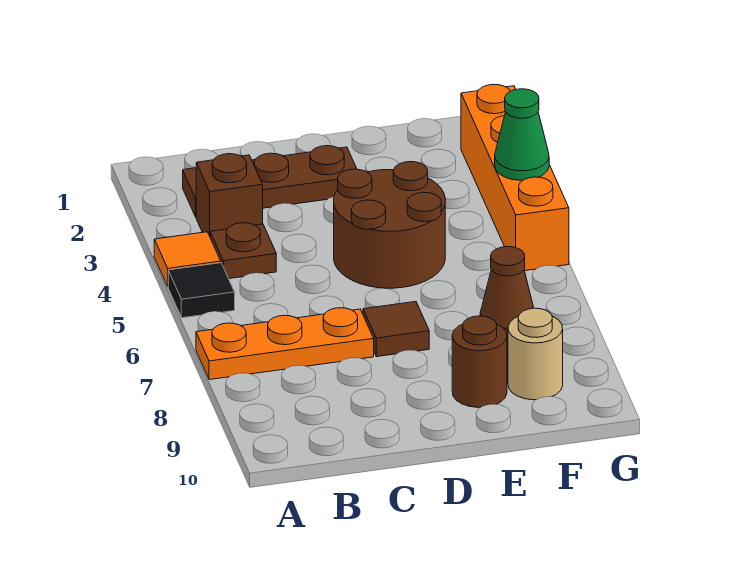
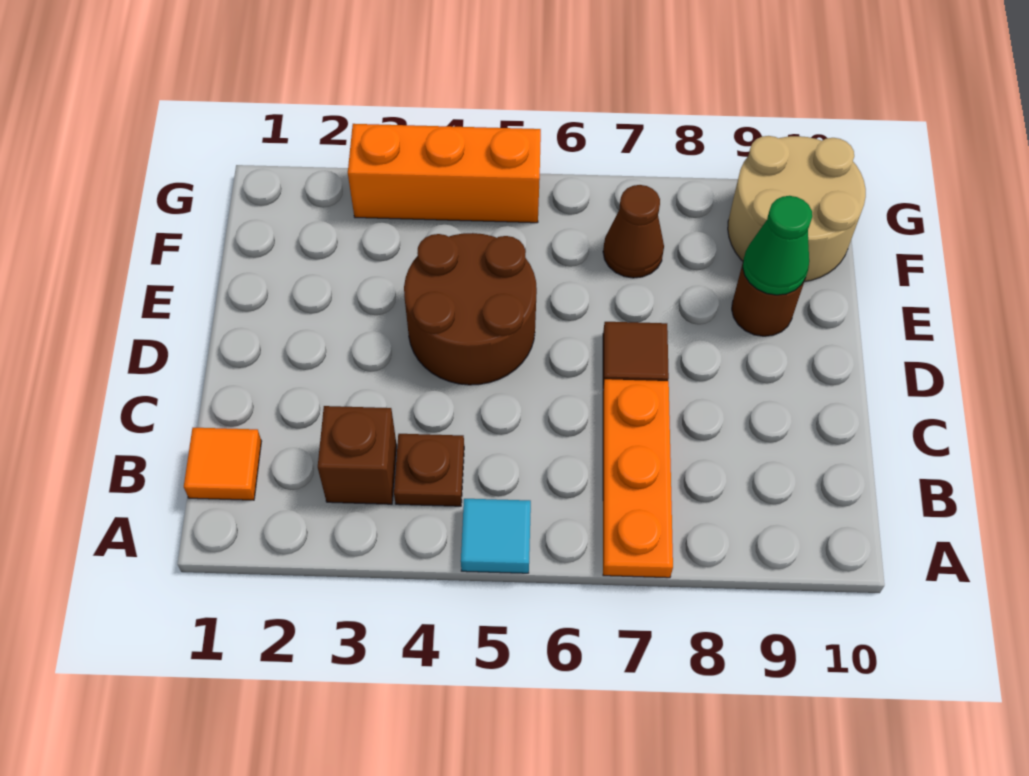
orange tile A4 level 1 -> orange tile B1 level 1
black tile A5 level 1 -> cyan tile A5 level 1
brown plate B2:D2 level 1 -> none
tan round brick F9 level 1 -> tan round brick F9:G10 level 1
orange brick G2:G5 level 1 -> orange brick G3:G5 level 1
green cone G4 level 2 -> green cone E9 level 2

